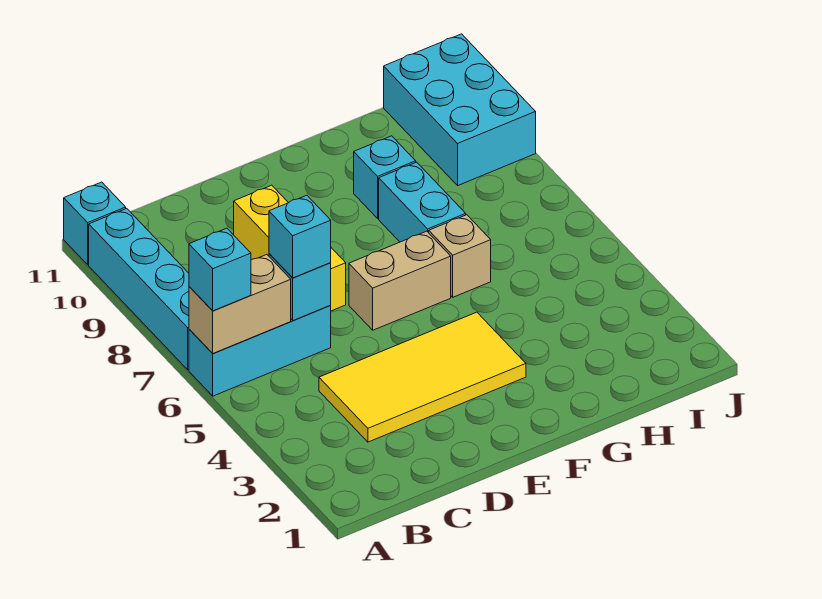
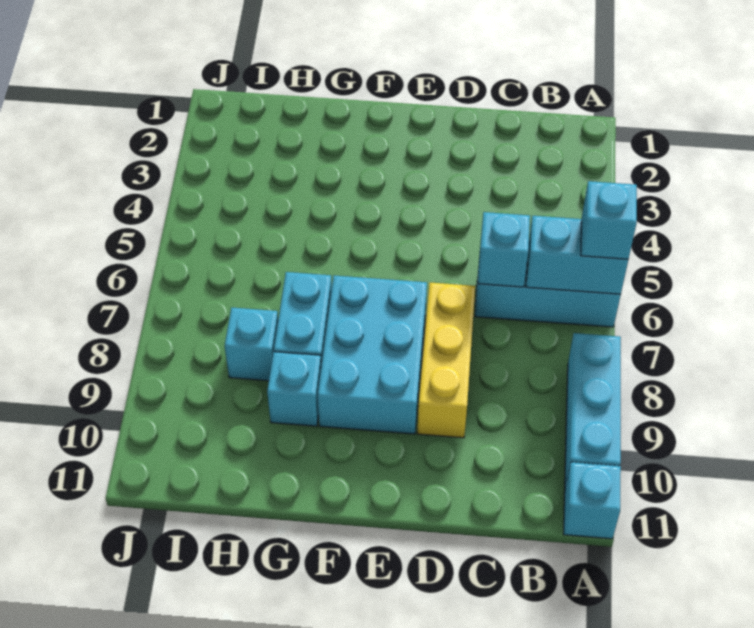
tan brick A6:B6 level 2 -> cyan brick A6:B6 level 2
cyan brick A7:A10 level 1 -> cyan brick A8:A10 level 1
yellow tile C3:F4 level 1 -> none
cyan brick C6 level 3 -> cyan brick H8 level 1
tan brick E6:F6 level 1 -> none
tan brick G6 level 1 -> none
cyan brick I9:J11 level 1 -> cyan brick E7:F9 level 1

